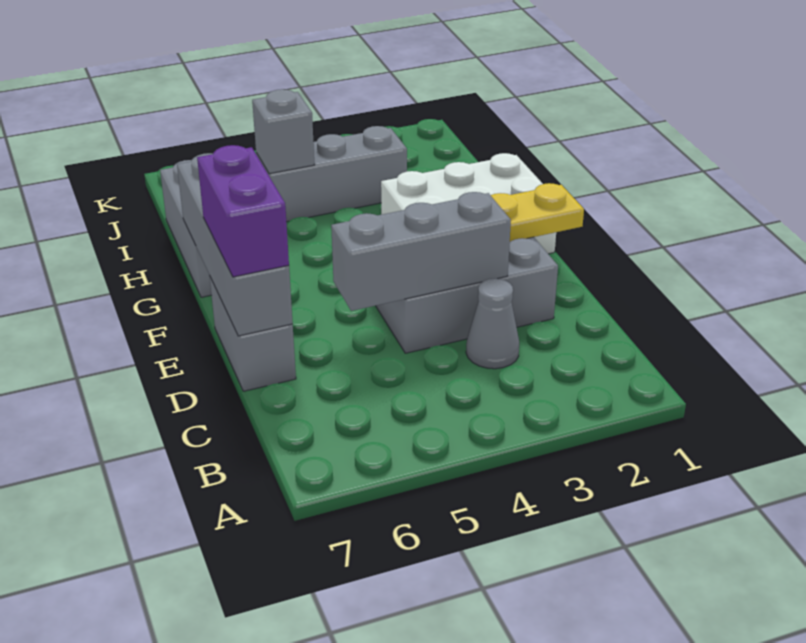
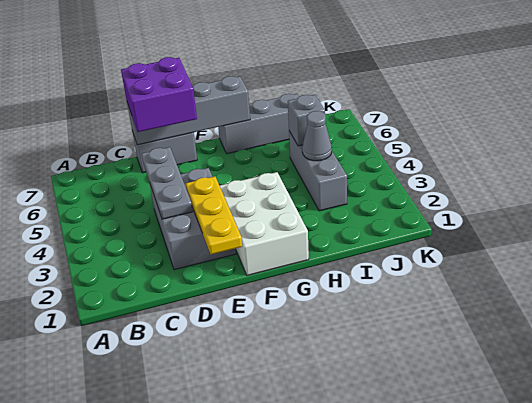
grey cone C3 level 1 -> grey cone I4 level 2
grey brick D3:D5 level 2 -> grey plate D3:D5 level 2
purple brick D7:E7 level 3 -> purple brick D6:E7 level 3

